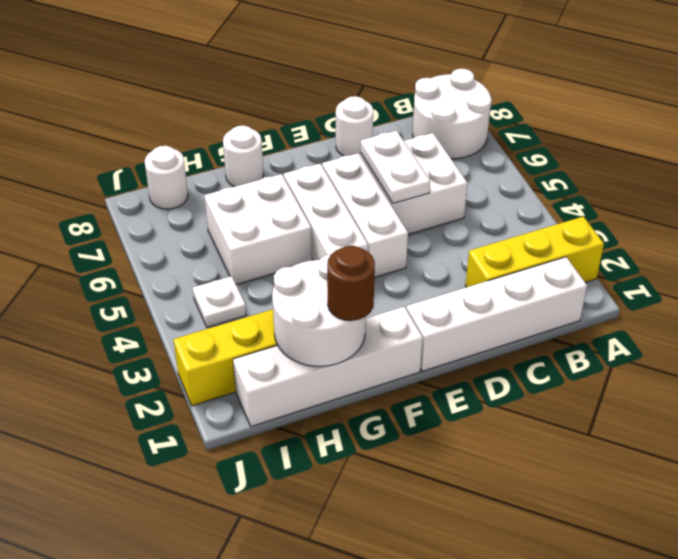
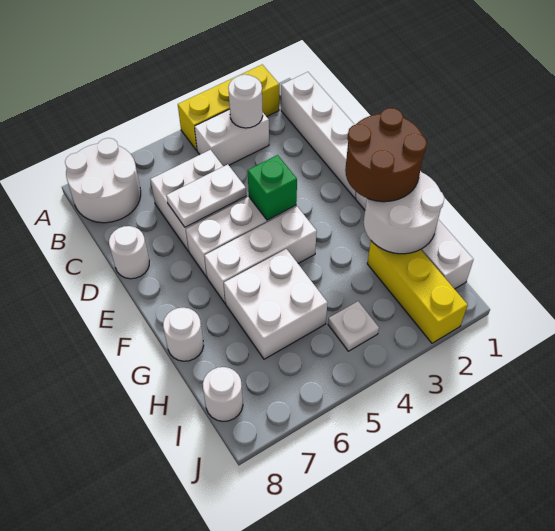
yellow brick A2:C2 level 1 -> yellow brick A2:A4 level 1
none -> white brick B3:B4 level 1
none -> white round brick B3 level 2
none -> green brick E4 level 2
brown round brick G1 level 3 -> brown round brick F1:G2 level 3

